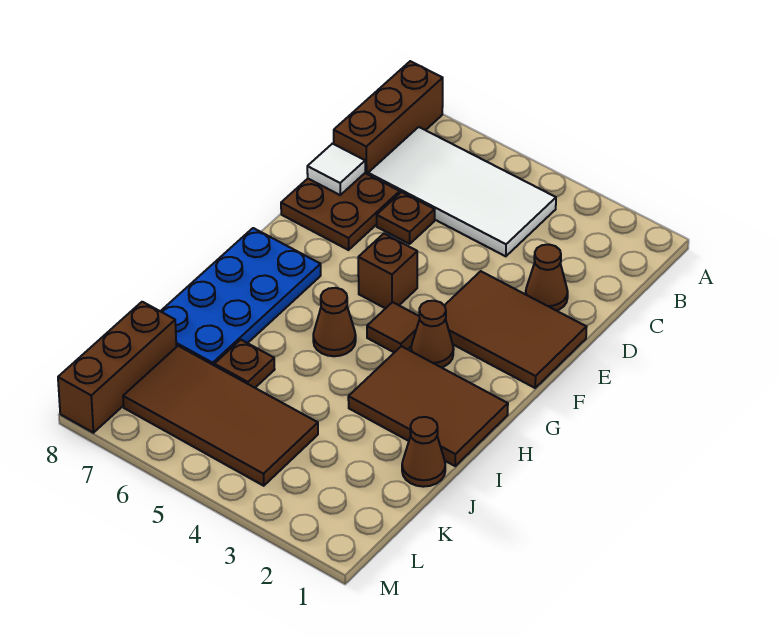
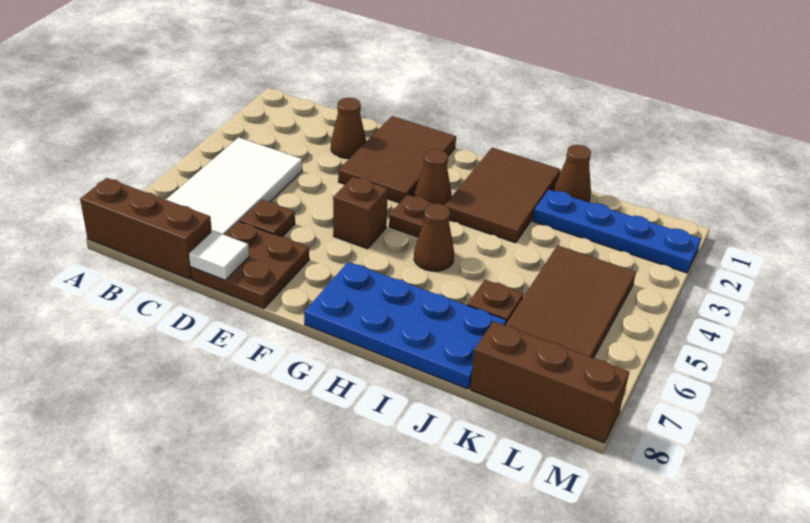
brown tile G4 level 1 -> brown plate G4 level 1
none -> blue plate J2:M2 level 1

